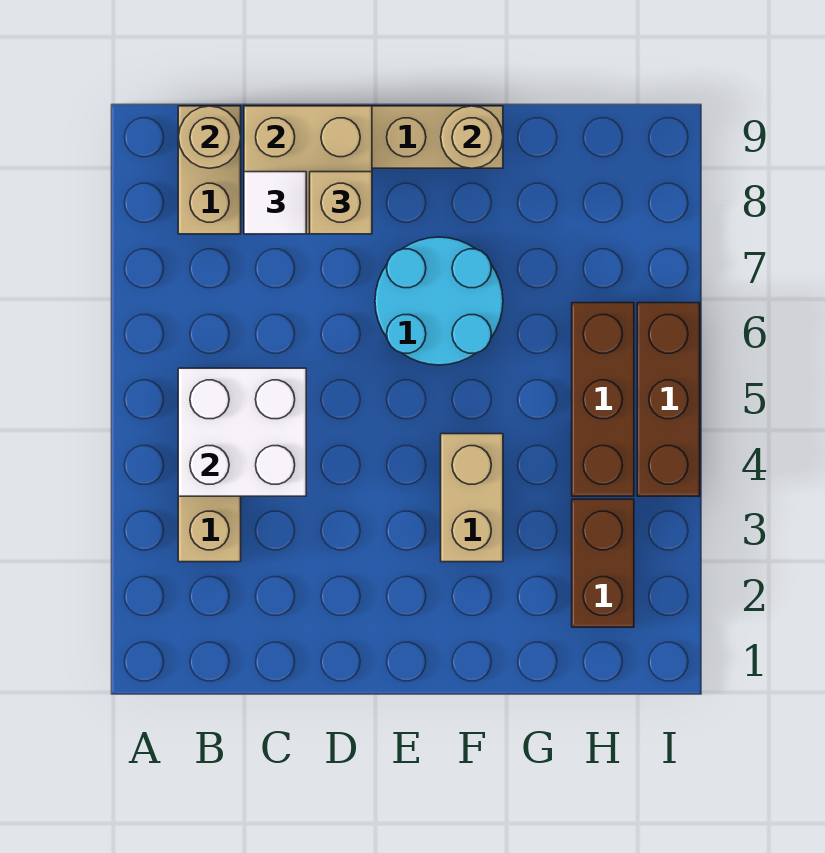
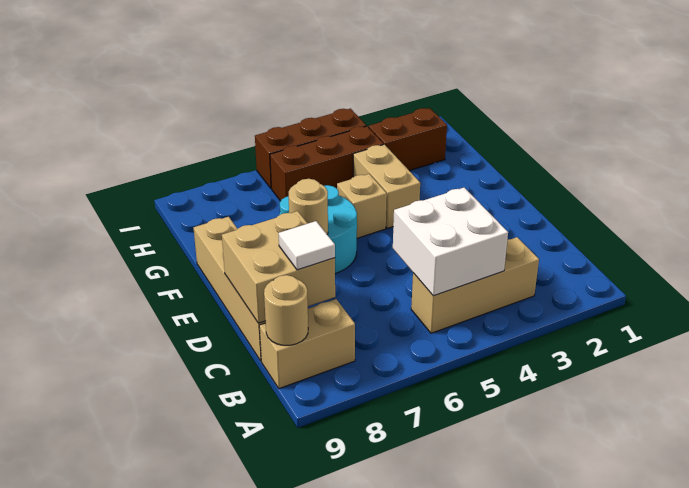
tan brick D8 level 3 -> tan brick F5 level 1
tan brick F3:F4 level 1 -> tan brick F4:G4 level 1
tan round brick F9 level 2 -> tan round brick E7 level 2

